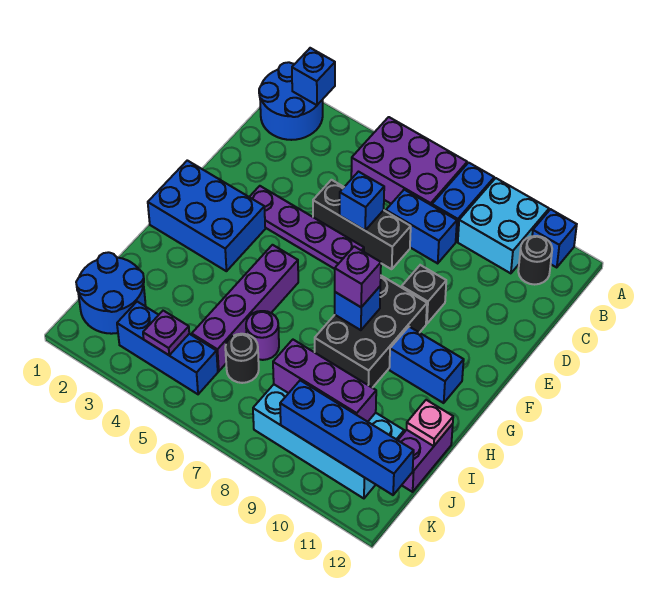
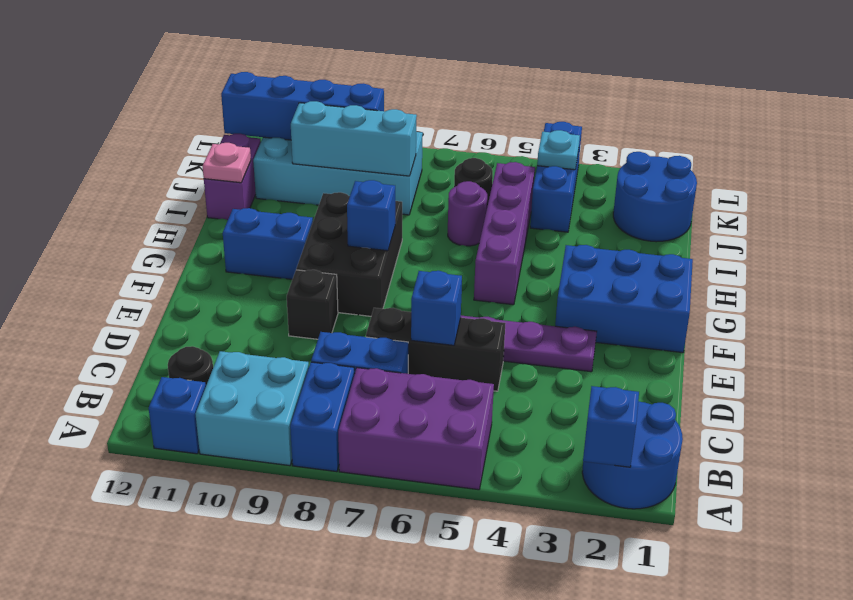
purple brick G8 level 3 -> none
purple brick J8:J10 level 2 -> cyan brick J8:J10 level 2
blue brick K3:K5 level 1 -> blue brick J4:L4 level 1
purple plate K4 level 2 -> cyan plate K4 level 2

